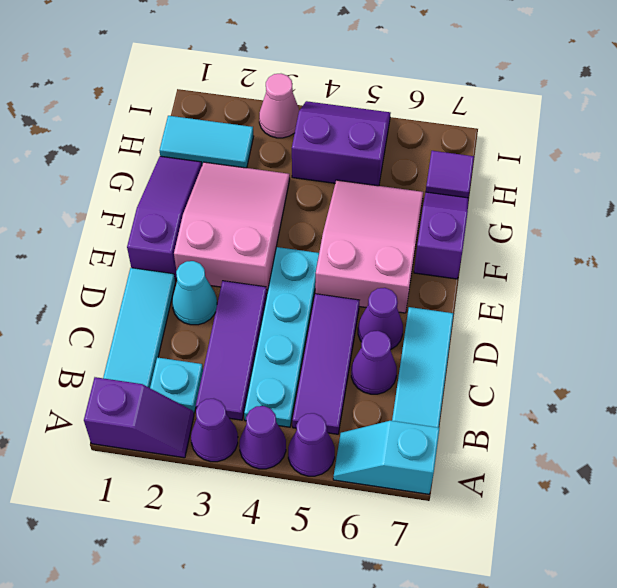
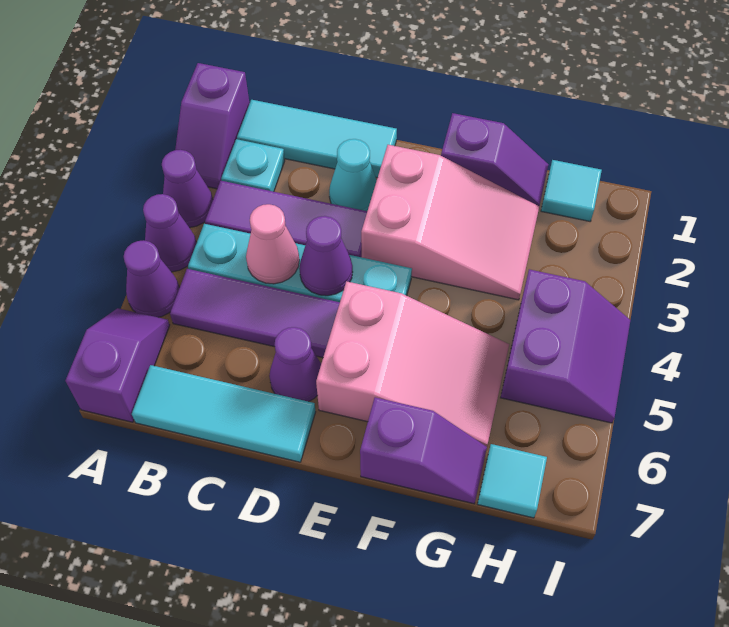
cyan slope A6:A7 level 1 top 7 -> purple slope A6:A7 level 1 top 7
purple cone C6 level 1 -> purple cone D4 level 2
purple slope E1:G1 level 1 top E -> purple slope F1:G1 level 1 top F
cyan tile H1:H2 level 1 -> cyan tile H1 level 1
purple tile H7 level 1 -> cyan tile H7 level 1
pink cone I3 level 1 -> pink cone C4 level 2

